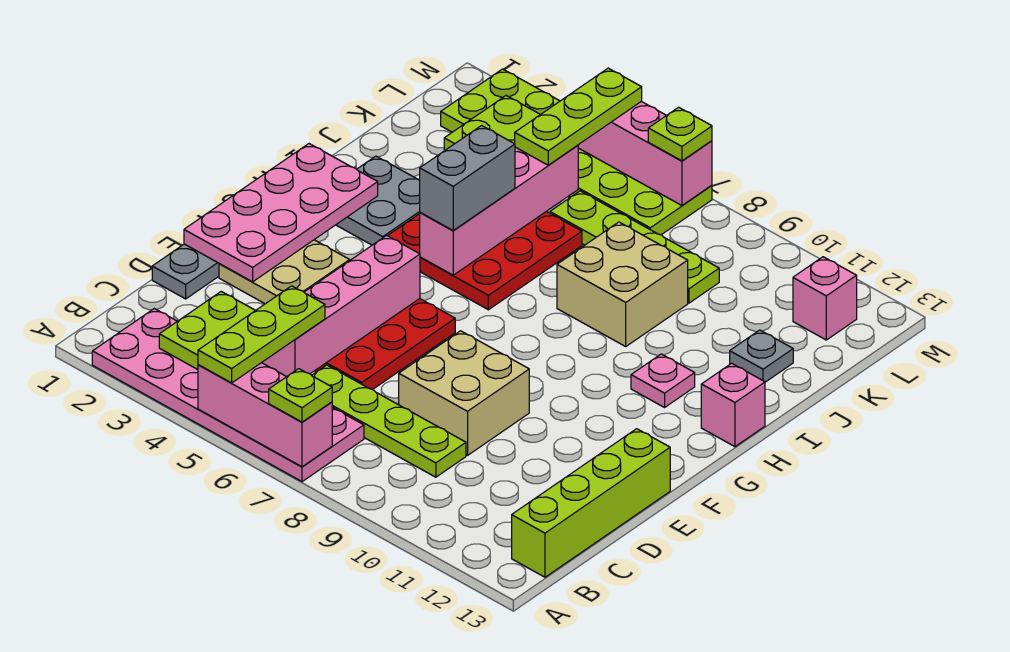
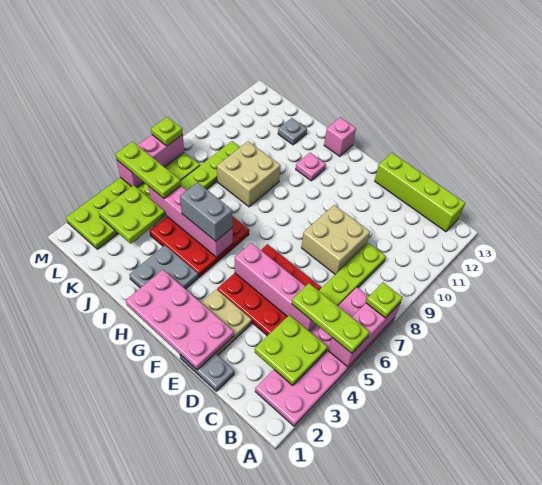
pink brick L12 level 1 -> none

